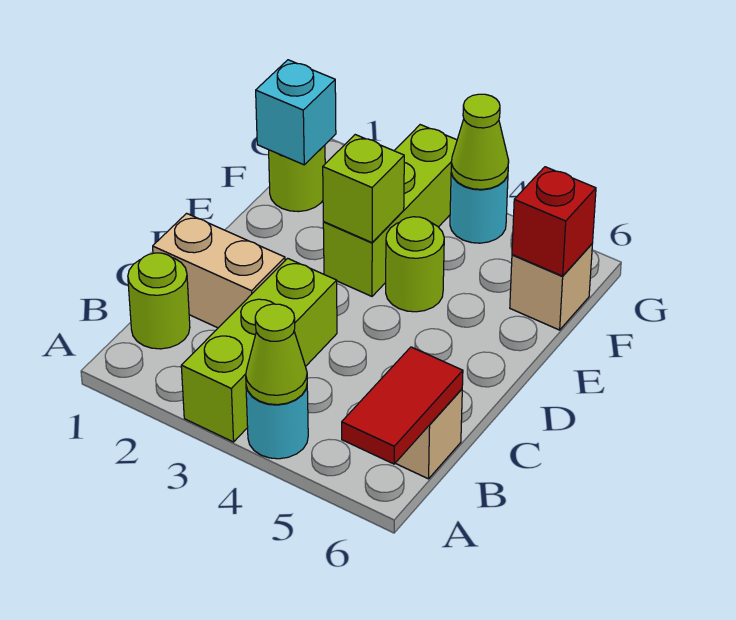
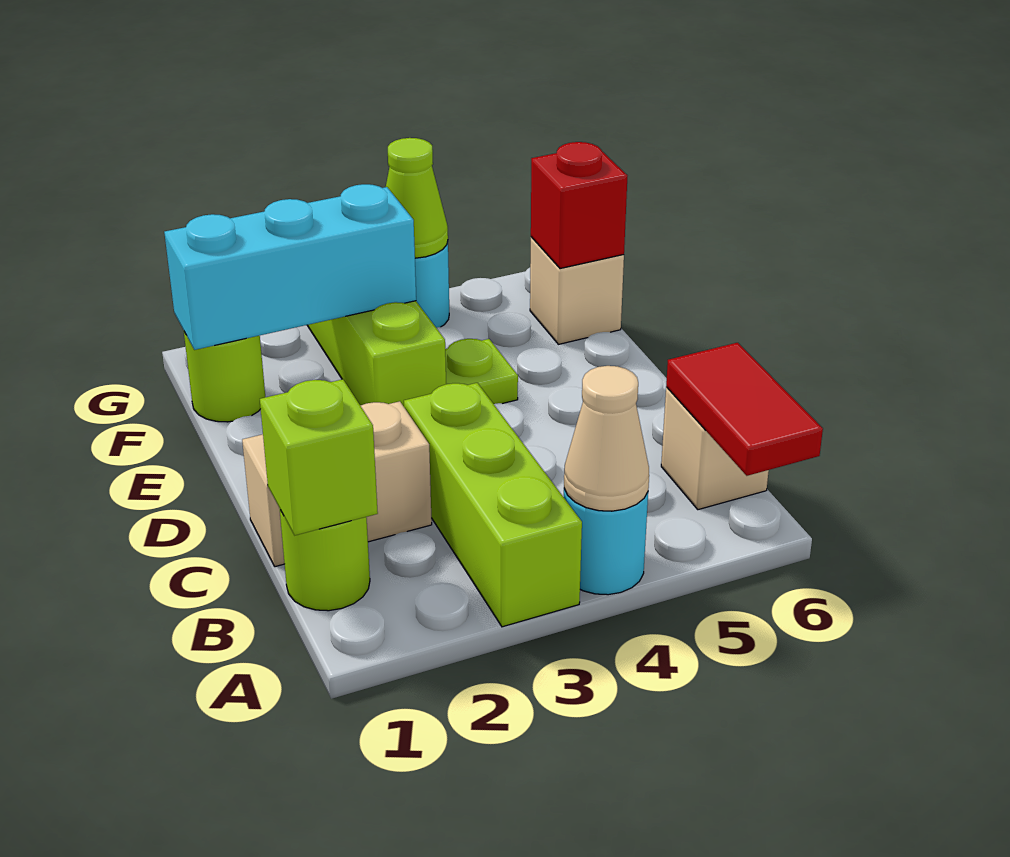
lime cone A4 level 2 -> tan cone A4 level 2
lime brick E3 level 2 -> lime brick B1 level 2
lime round brick E4 level 1 -> lime plate E4 level 1
cyan brick F1 level 2 -> cyan brick F1:F3 level 2

